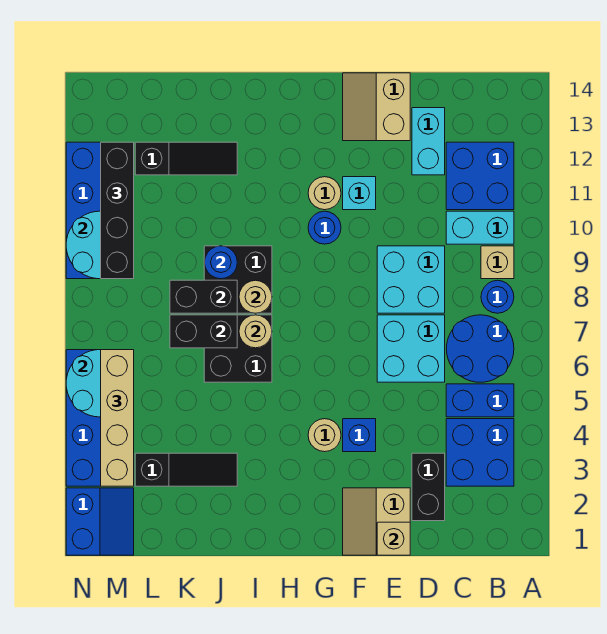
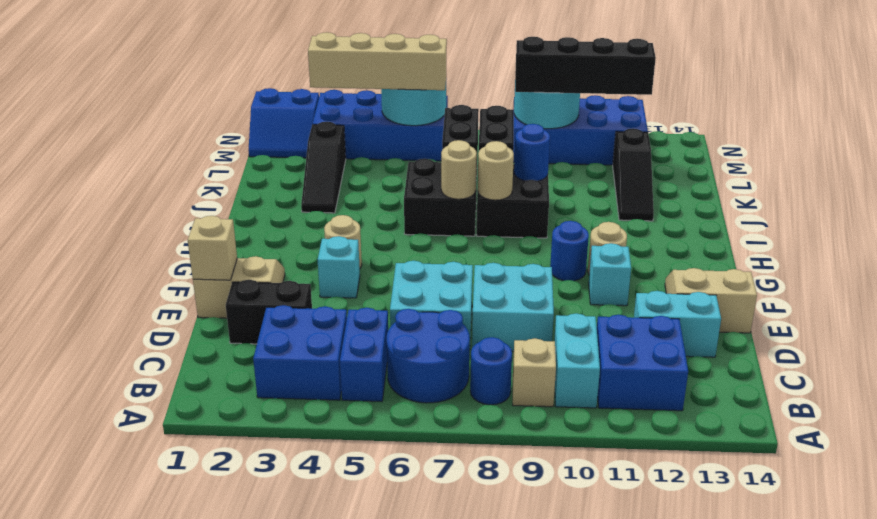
blue brick F4 level 1 -> cyan brick F4 level 1

